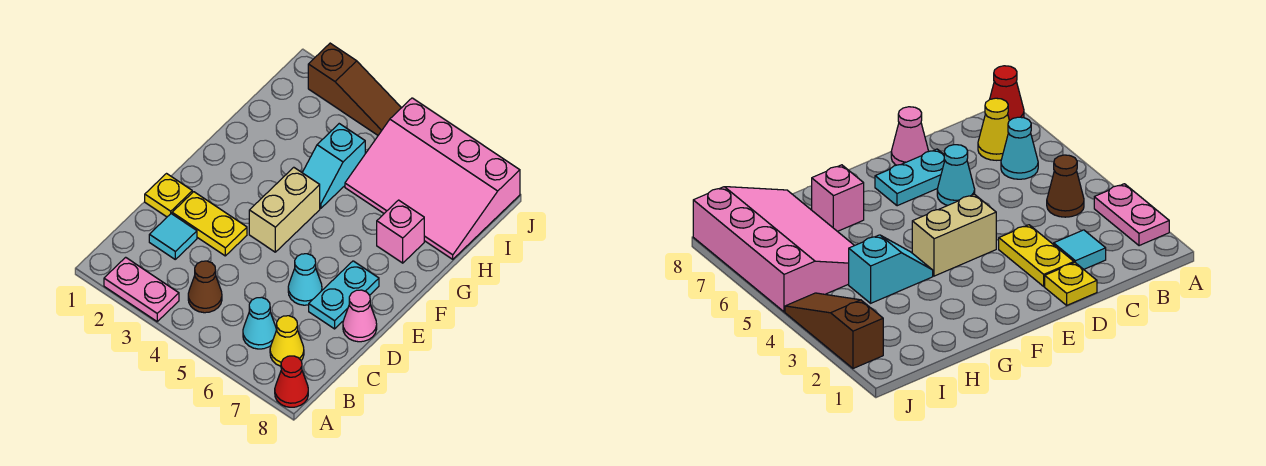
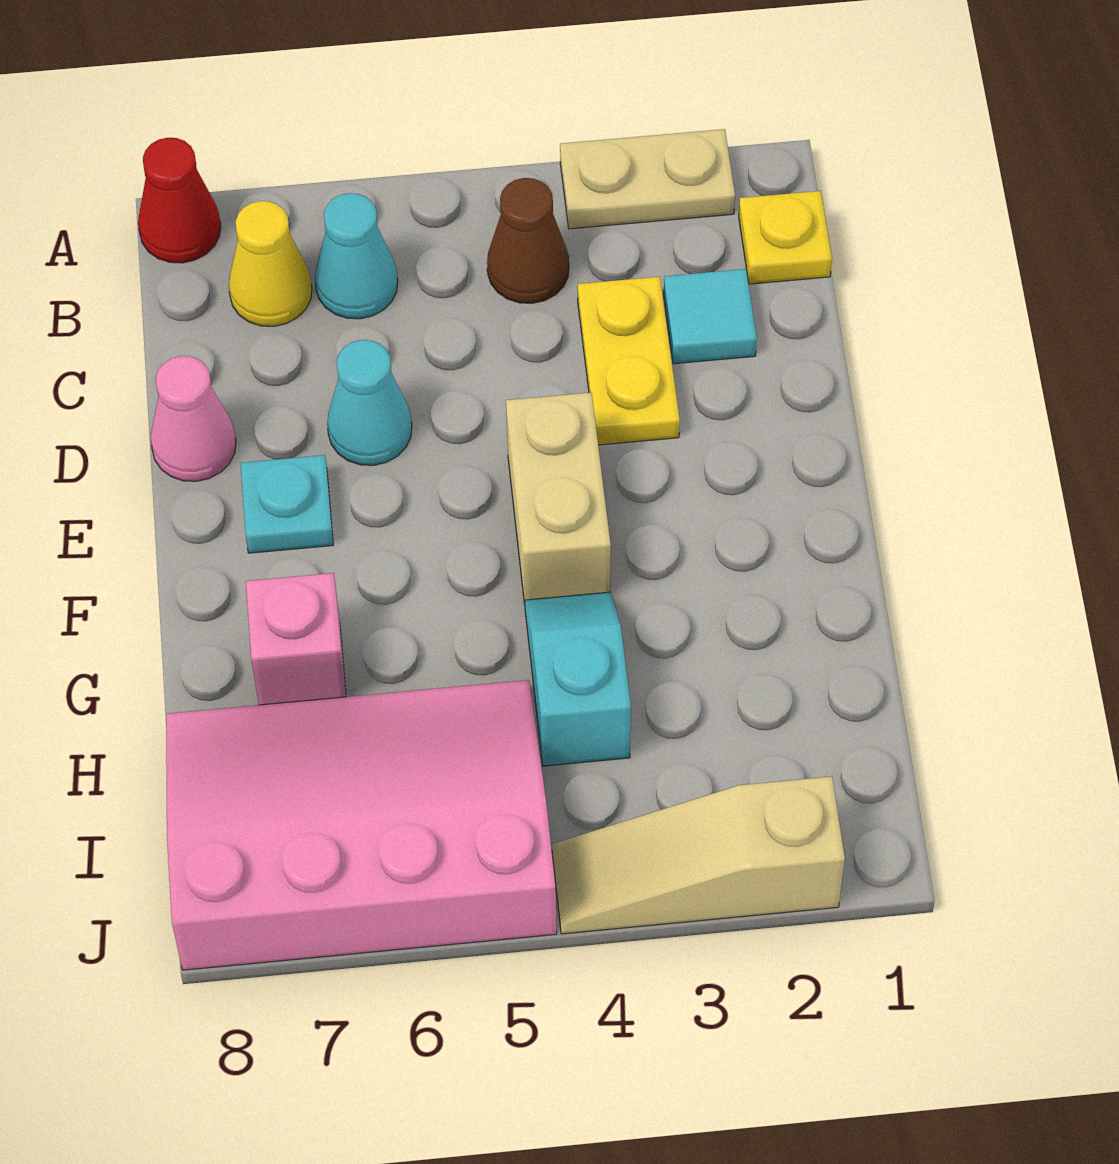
pink plate A2:A3 level 1 -> tan plate A2:A3 level 1
yellow plate D1 level 1 -> yellow plate B1 level 1
yellow plate D2:D3 level 1 -> yellow plate C3:D3 level 1
cyan plate D7:E7 level 1 -> cyan plate E7 level 1
brown slope J2:J4 level 1 top 2 -> tan slope J2:J4 level 1 top 2

